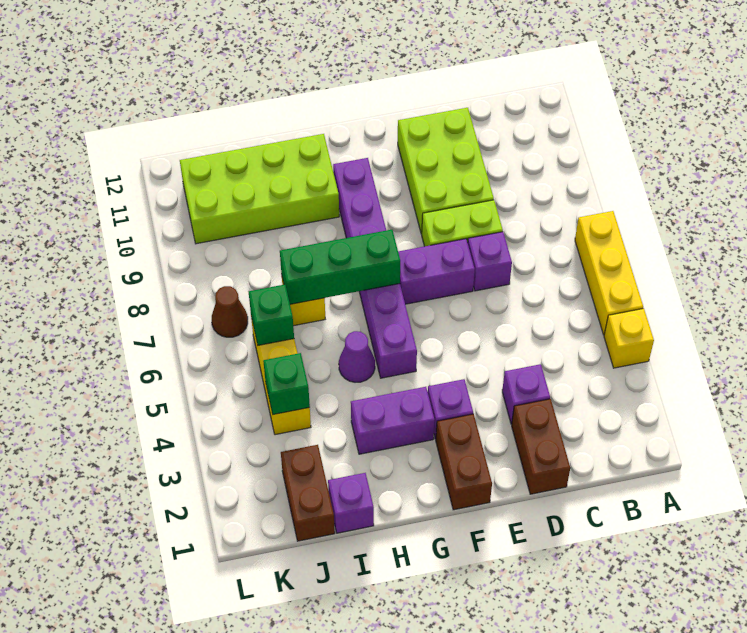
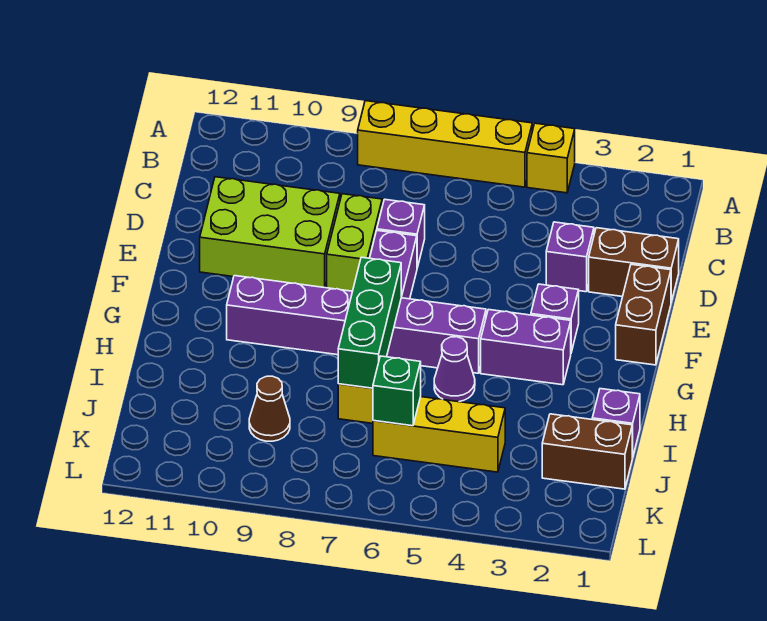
yellow brick A5:A7 level 1 -> yellow brick A5:A8 level 1
brown brick F1:F2 level 1 -> brown brick E1:F1 level 1
purple brick G3:H3 level 1 -> purple brick G3:G4 level 1
lime brick H10:K11 level 1 -> none
green brick J4 level 2 -> none
brown cone K7 level 1 -> brown cone J9 level 1

